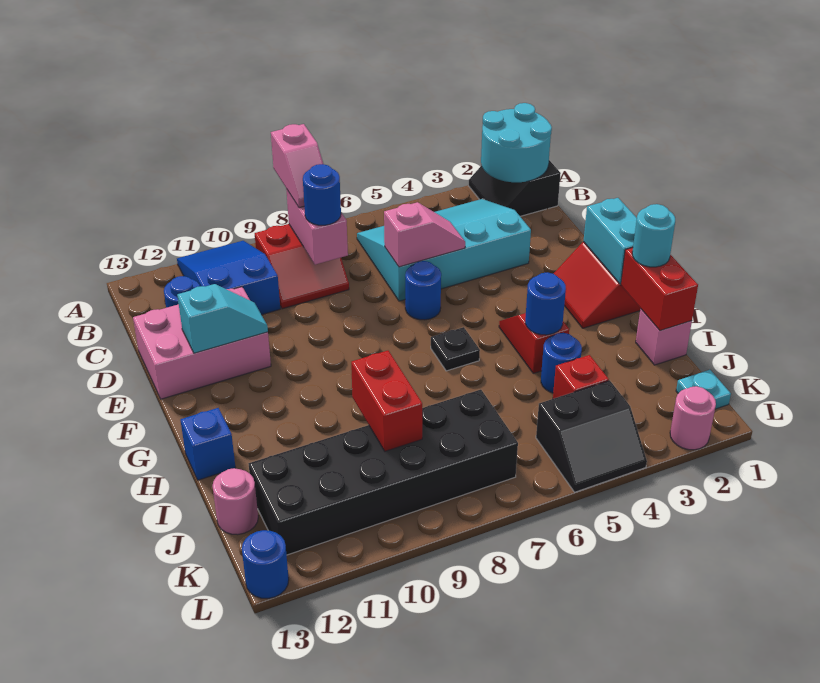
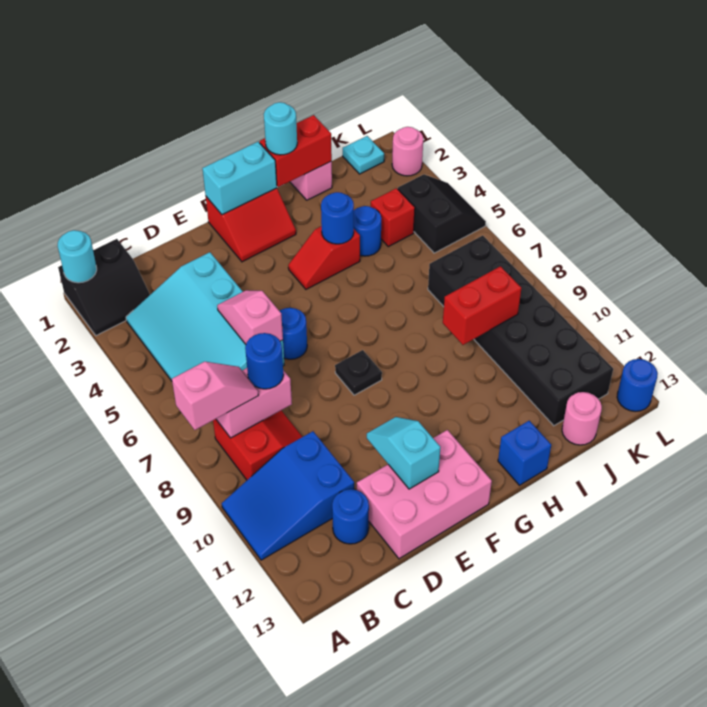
cyan round brick A1:B2 level 2 -> cyan round brick A1 level 2
pink brick D11:E13 level 1 -> pink brick D12:F13 level 1
black plate G6 level 1 -> black plate F8 level 1

